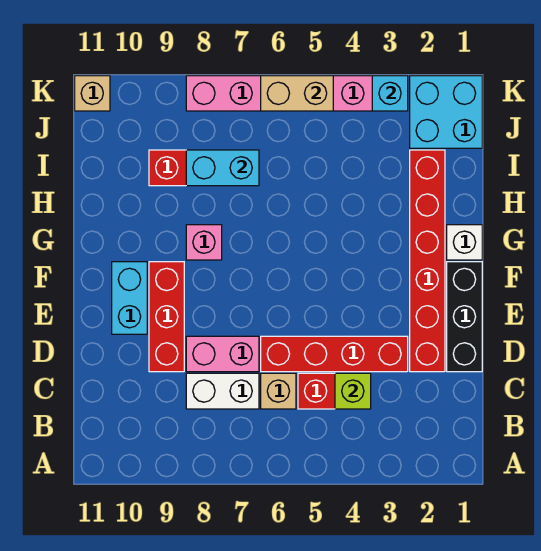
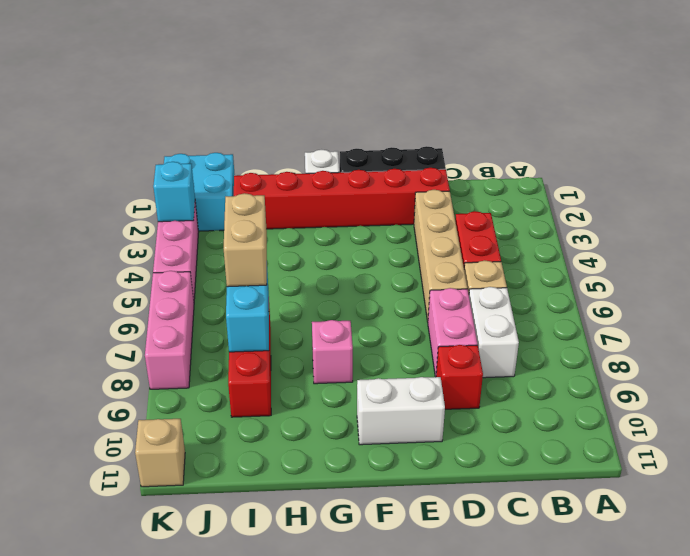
lime brick C4 level 2 -> none
red brick D3:D6 level 1 -> tan brick D3:D6 level 1
red brick D9:F9 level 1 -> red brick D9 level 1
cyan brick E10:F10 level 1 -> white brick E10:F10 level 1
tan brick K5:K6 level 2 -> tan brick I6:I7 level 3

